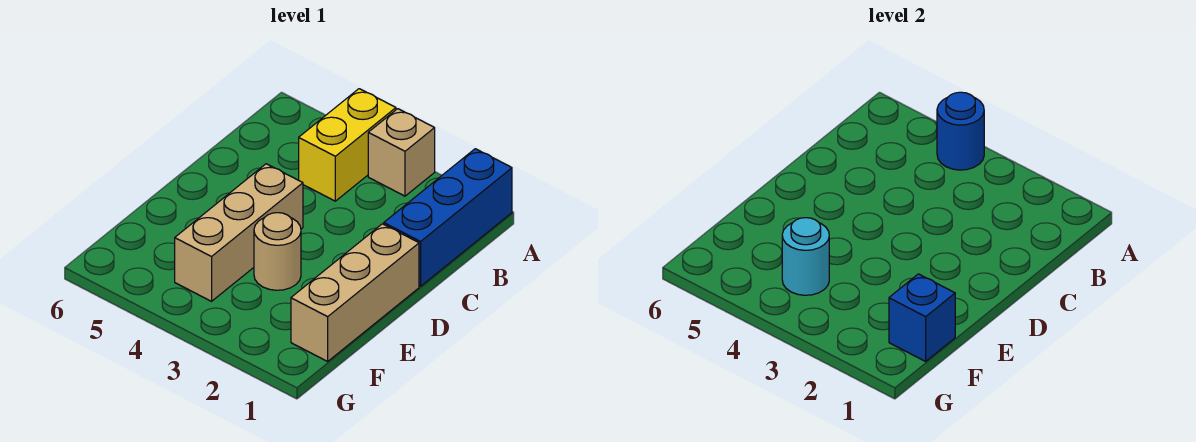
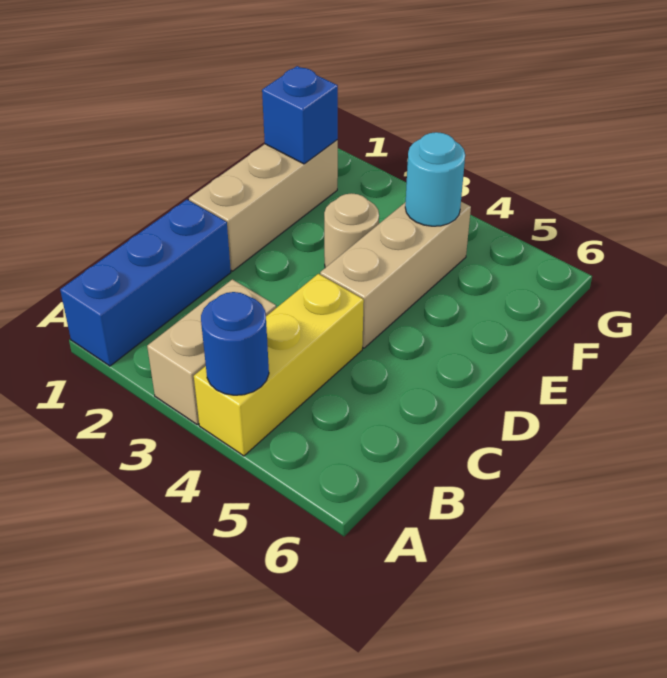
tan brick A3 level 1 -> tan brick A3:B3 level 1
yellow brick A4:B4 level 1 -> yellow brick A4:C4 level 1

